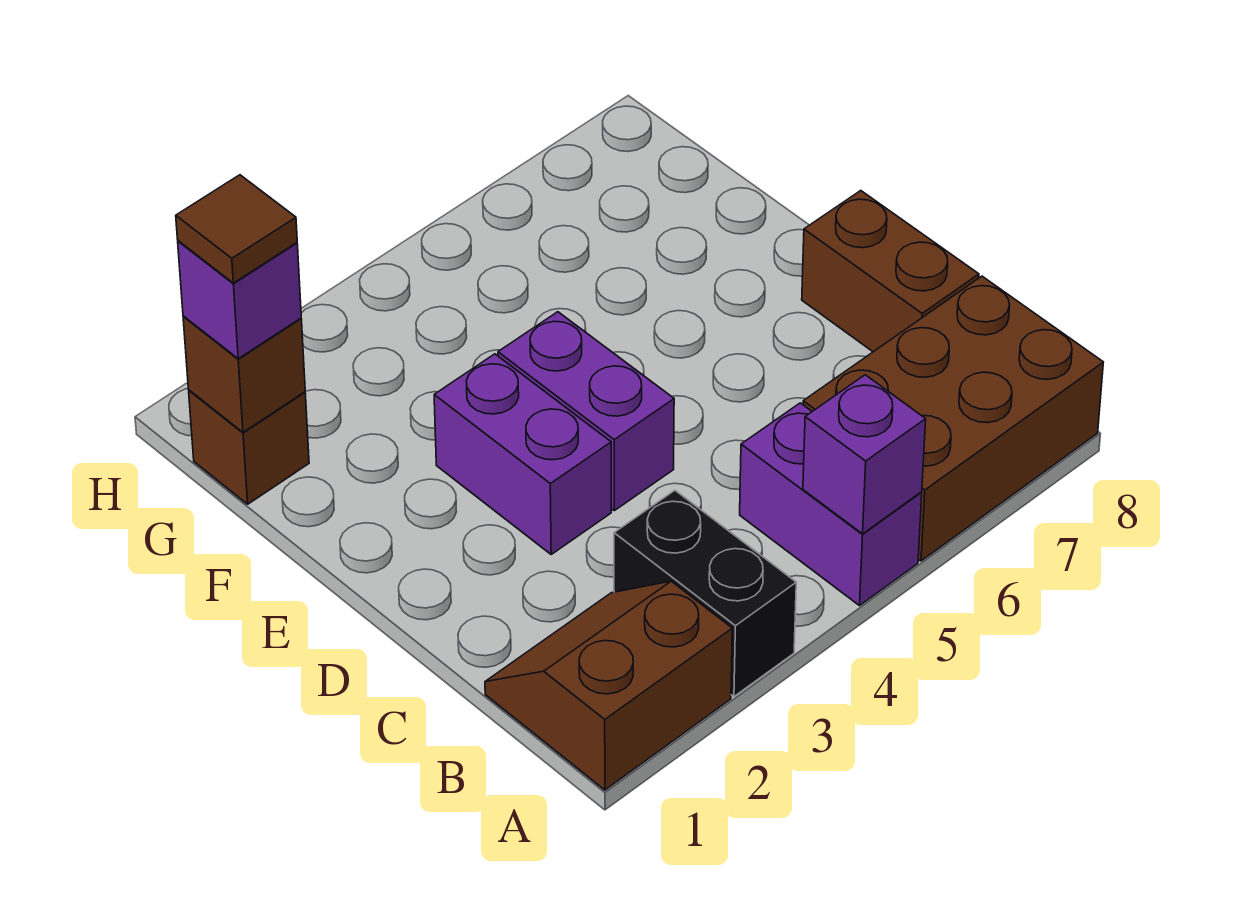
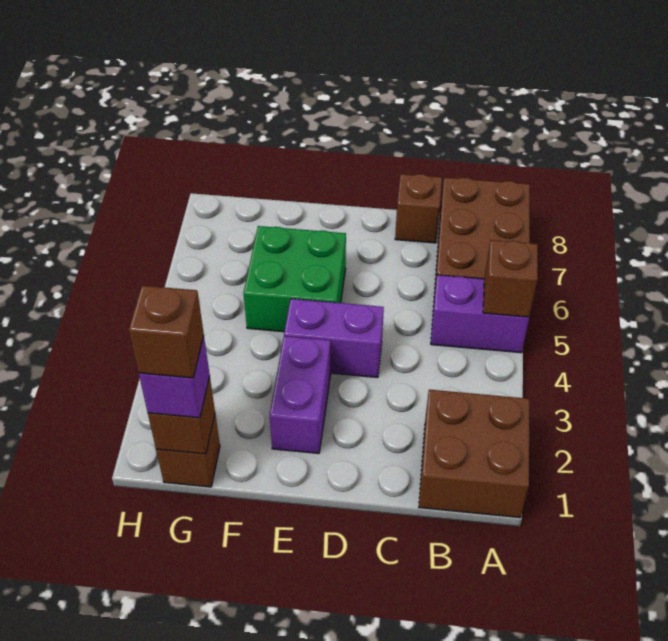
brown slope A1:B2 level 1 top A -> brown brick A1:B2 level 1
black brick A3:B3 level 1 -> none
purple brick A5 level 2 -> brown brick A5 level 2
brown brick C8:D8 level 1 -> brown brick C8 level 1
purple brick D3:E3 level 1 -> purple brick E2:E3 level 1
none -> green brick E5:F6 level 1
brown tile G1 level 4 -> brown brick G1 level 4

